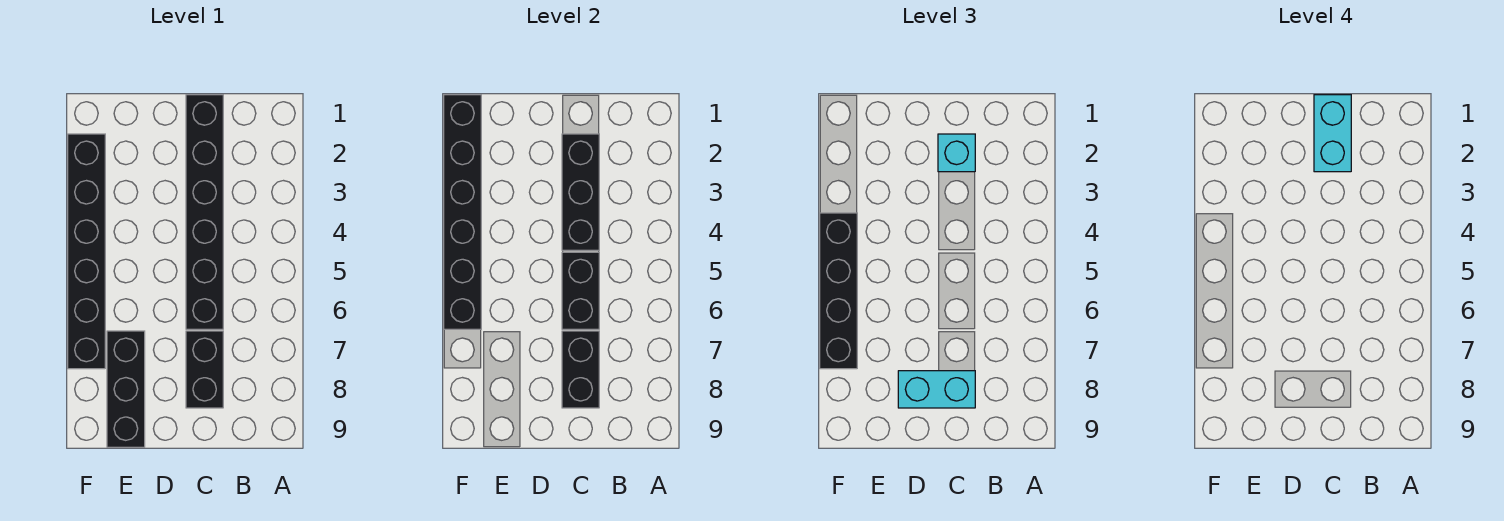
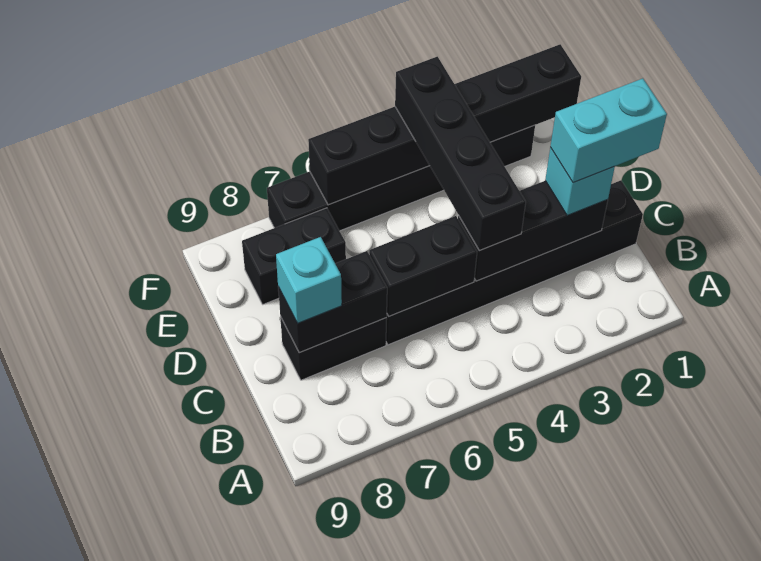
cyan brick C8:D8 level 3 -> cyan brick C8 level 3
black brick E7:E9 level 1 -> black brick E7:E8 level 1
black brick F4:F7 level 3 -> black brick C4:F4 level 3

